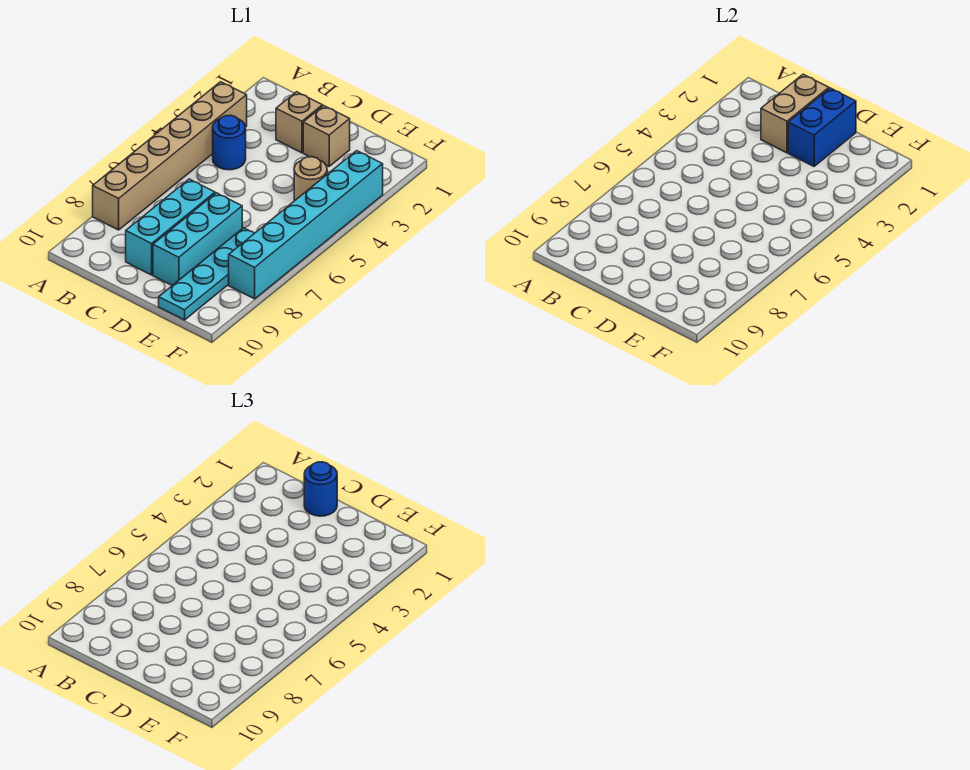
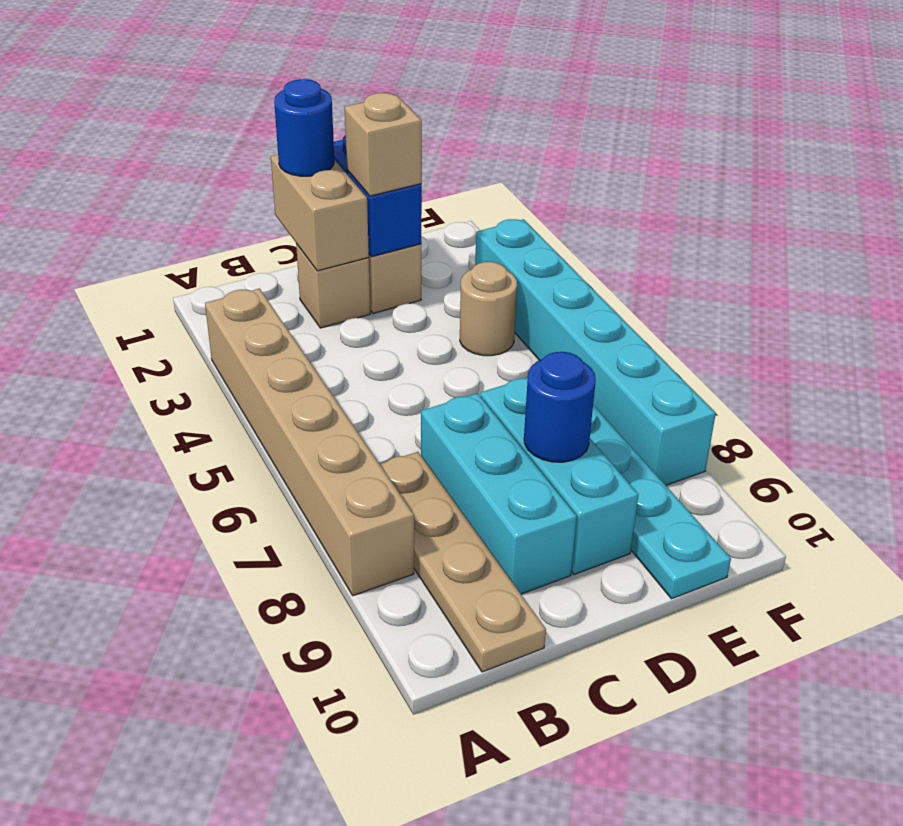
blue round brick B4 level 1 -> blue round brick D8 level 2
none -> tan plate B7:B10 level 1
none -> tan brick D2 level 3

